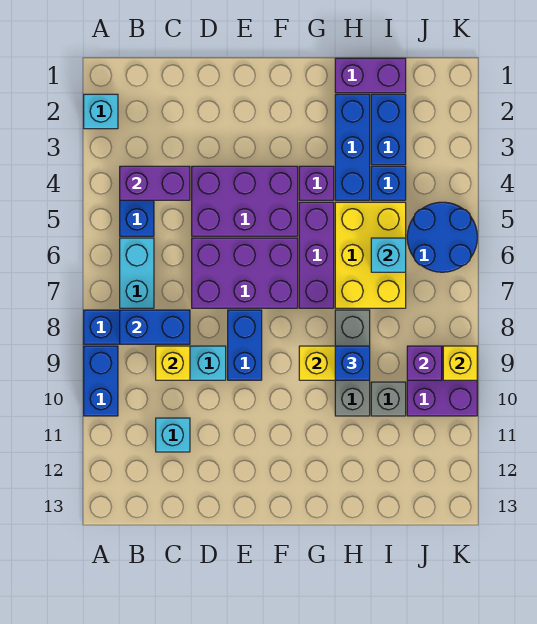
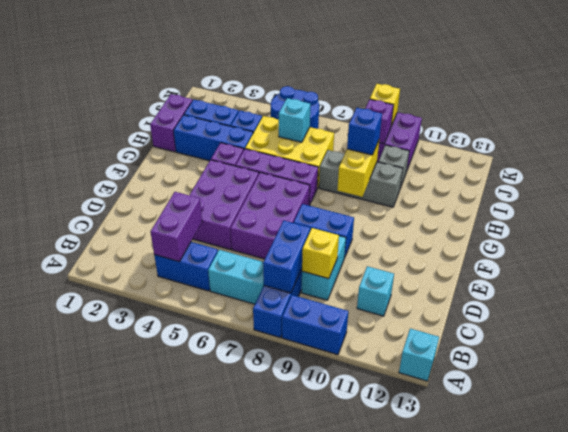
cyan brick A2 level 1 -> cyan brick A13 level 1

